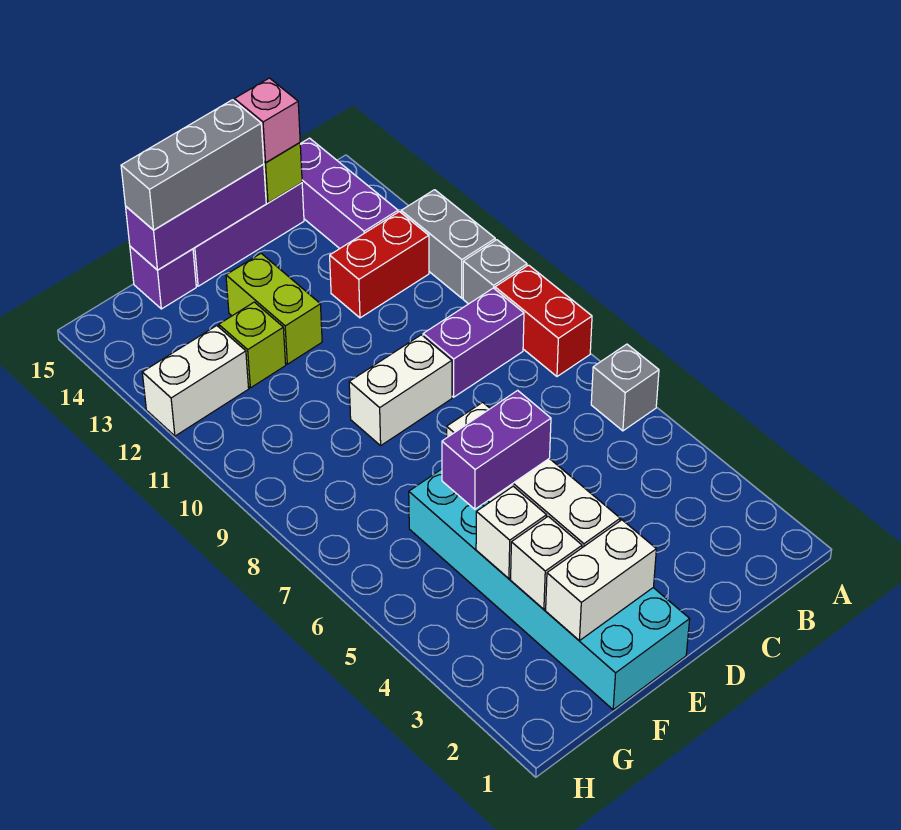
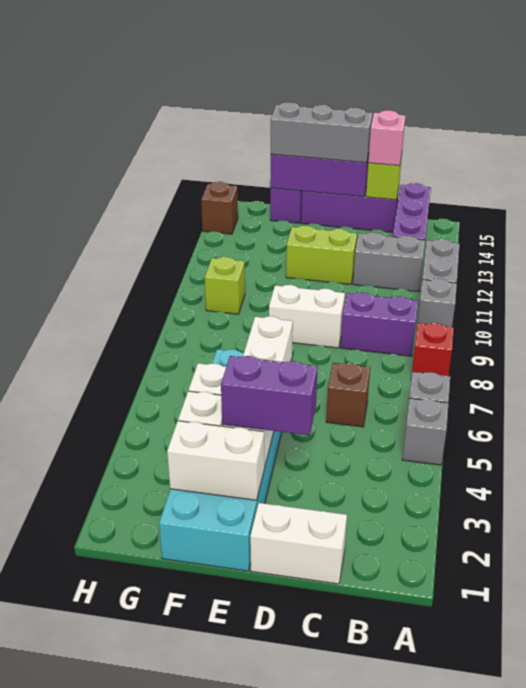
none -> grey brick A5 level 1
red brick A8:A9 level 1 -> red brick A8 level 1
red brick B12:C12 level 1 -> grey brick B12:C12 level 1
none -> brown brick C6 level 1
purple brick E5:F5 level 3 -> purple brick D3:E3 level 3
lime brick E12:E13 level 1 -> lime brick D12:E12 level 1
lime brick F12 level 1 -> lime brick G10 level 1
white brick G12:H12 level 1 -> white brick C1:D1 level 1
none -> brown brick H14 level 1

